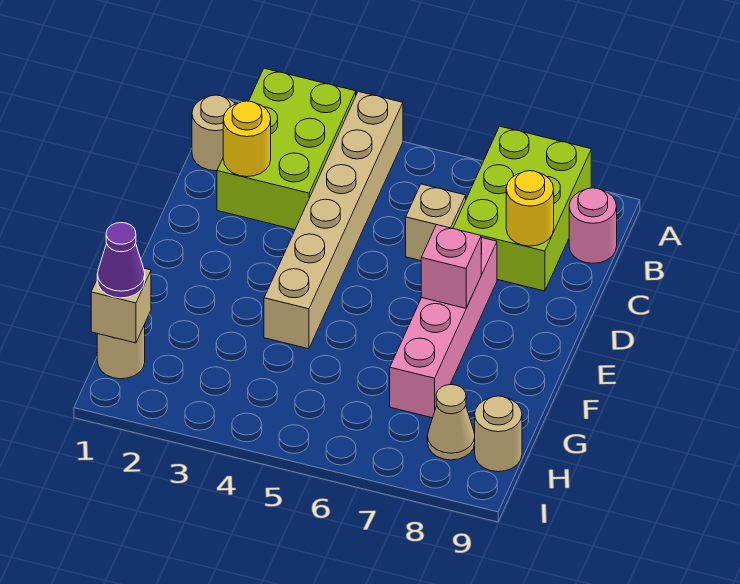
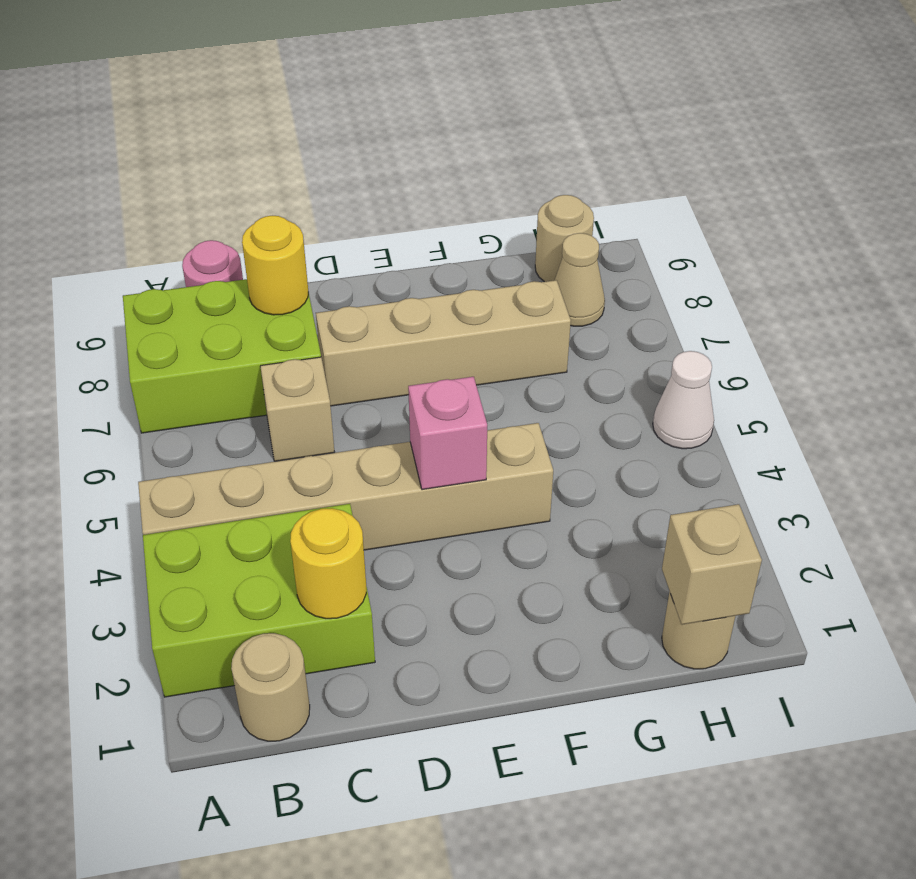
pink brick D7:G7 level 1 -> tan brick D7:G7 level 1
pink brick E7 level 2 -> pink brick E4 level 2
purple cone H1 level 3 -> none
none -> white cone I5 level 1

